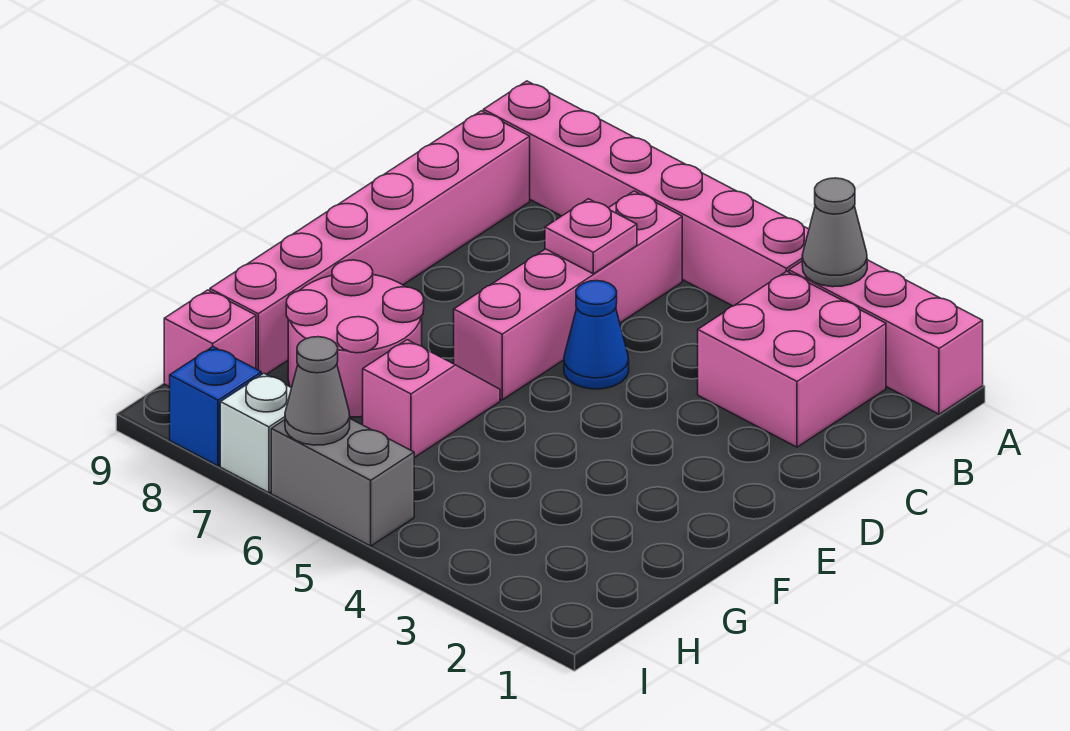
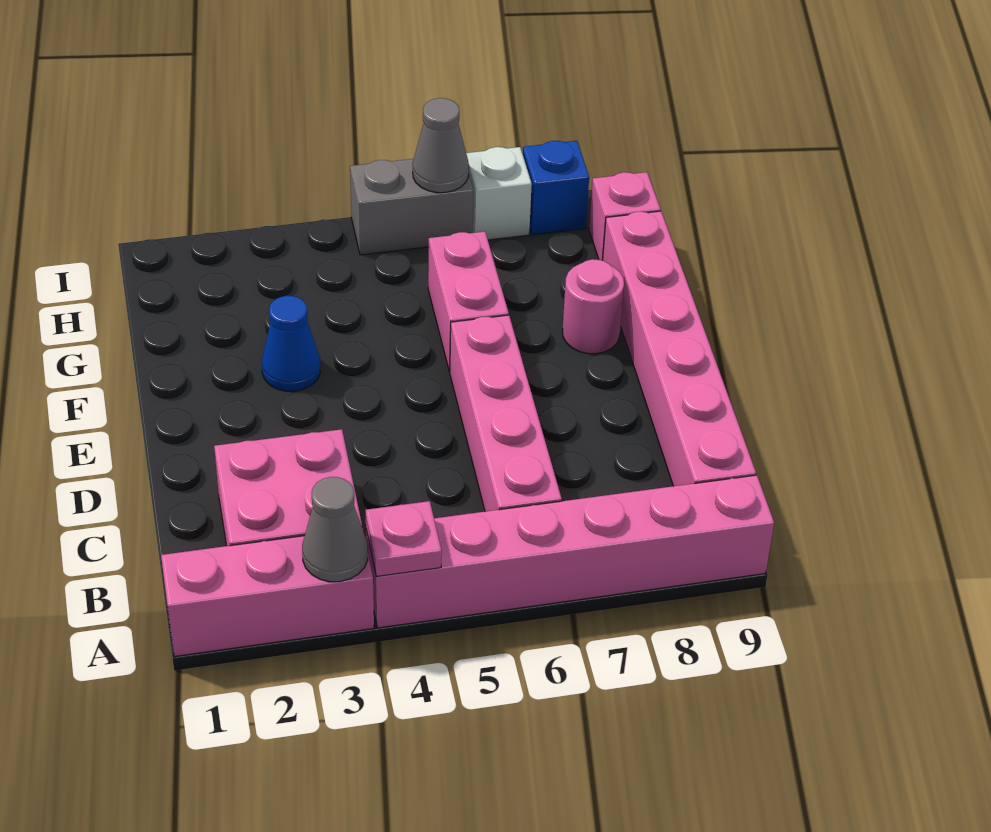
pink plate C6 level 2 -> pink plate A4 level 2
blue cone D5 level 1 -> blue cone F3 level 1
pink slope F6:G6 level 1 top G -> pink brick F6:G6 level 1
pink round brick F7:G8 level 1 -> pink round brick F8 level 1

